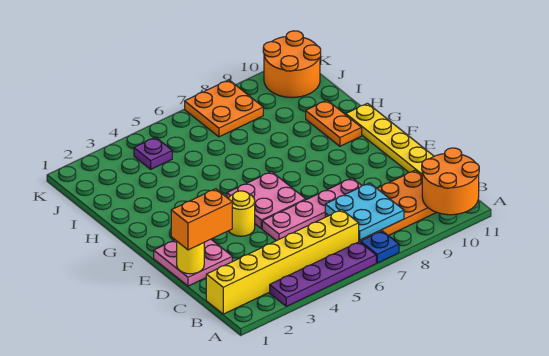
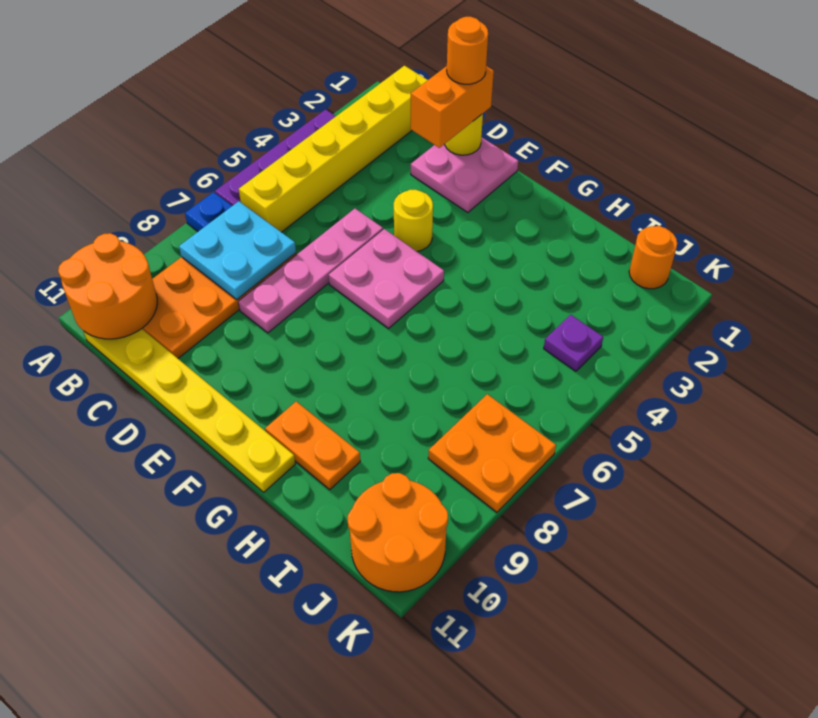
none -> orange round brick D1 level 4
none -> orange round brick J1 level 1

